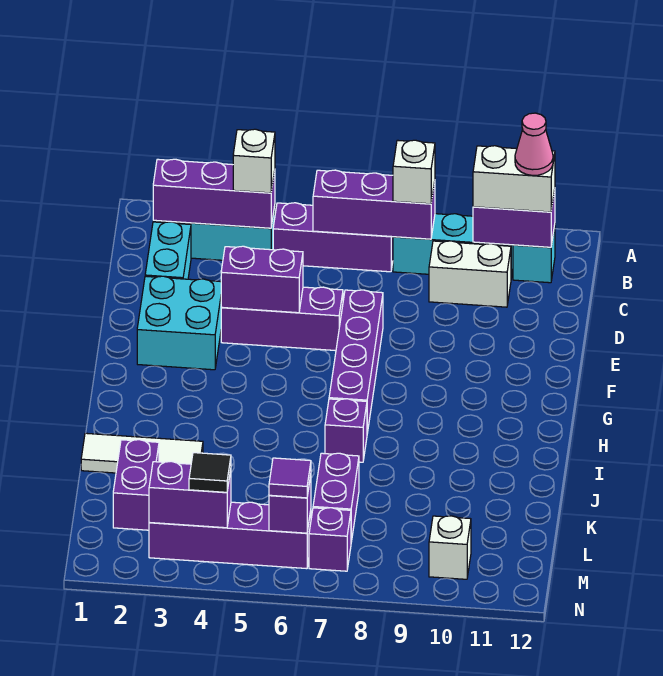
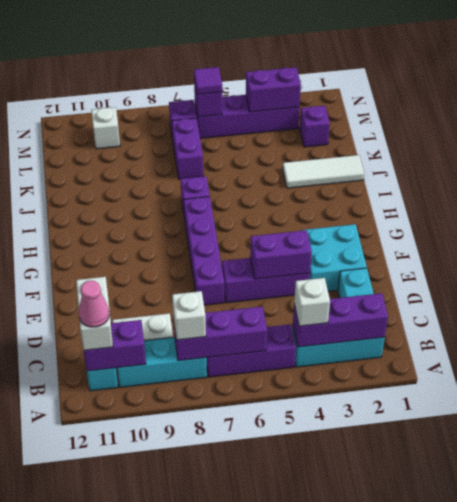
white brick B10:B11 level 3 -> white brick B11:C11 level 3
purple brick K2:L2 level 1 -> purple brick L2 level 1
black tile M4 level 3 -> none

